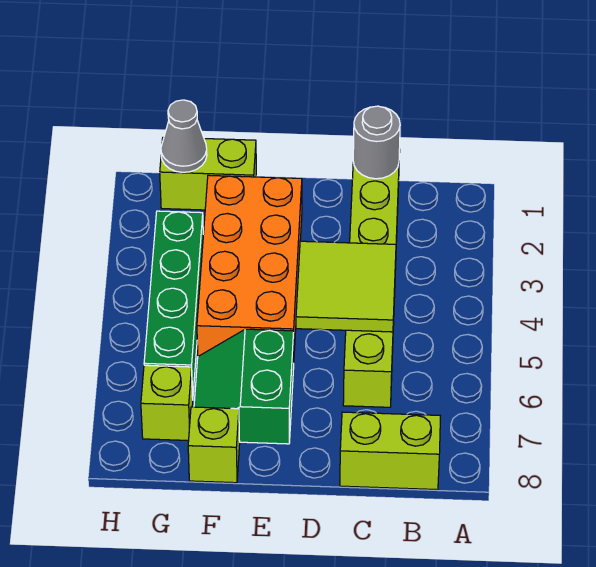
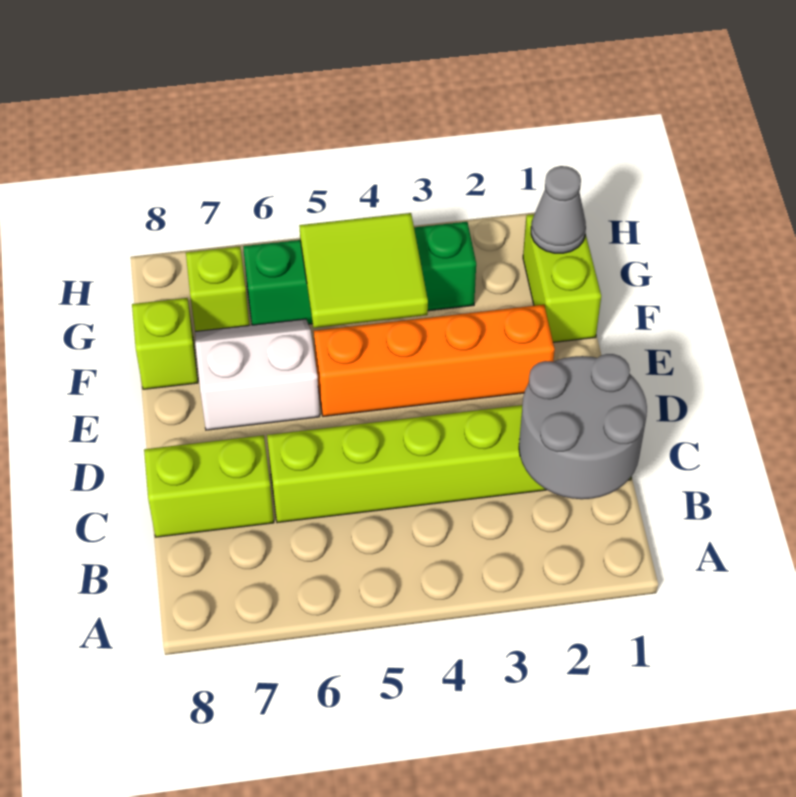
lime brick B8:C8 level 1 -> lime brick C7:C8 level 1
grey round brick C1 level 2 -> grey round brick B1:C2 level 2
lime tile C4:D5 level 2 -> lime tile F4:G5 level 2
orange brick E2:F5 level 1 -> orange brick E2:E5 level 1
green slope E6:F7 level 1 top E -> white slope E6:F7 level 1 top E

